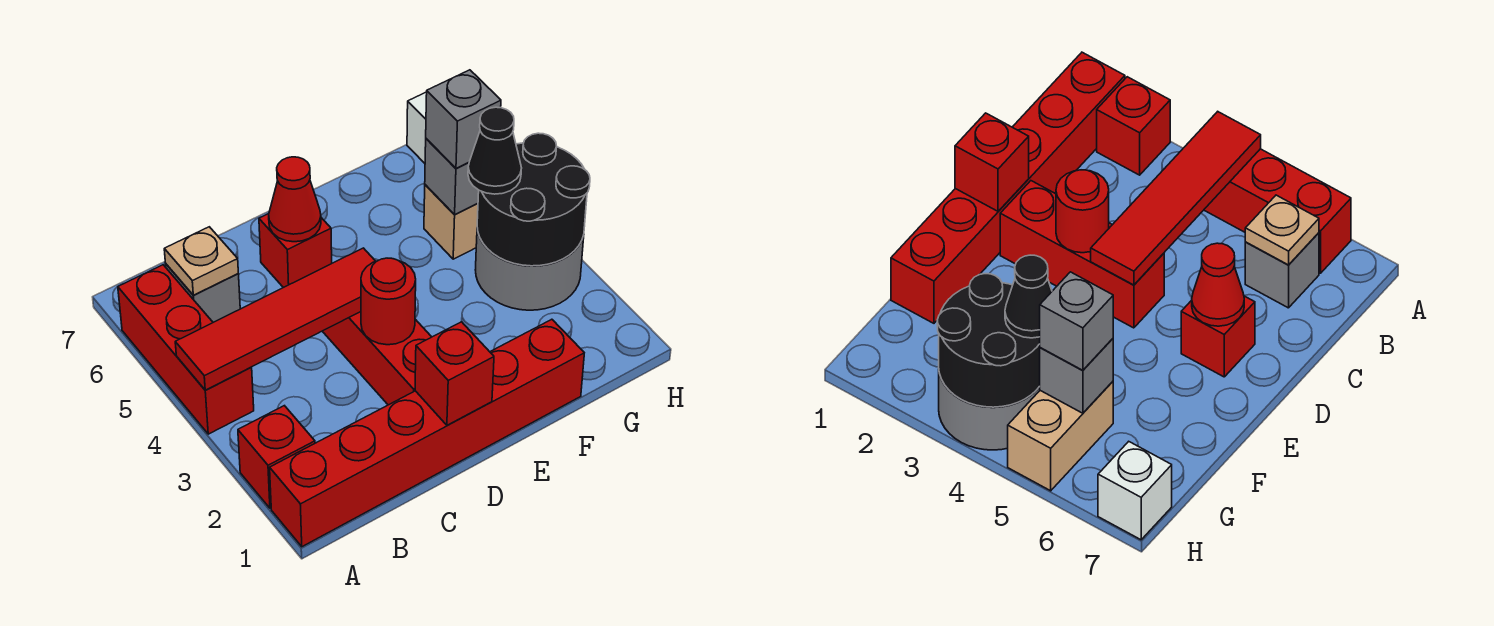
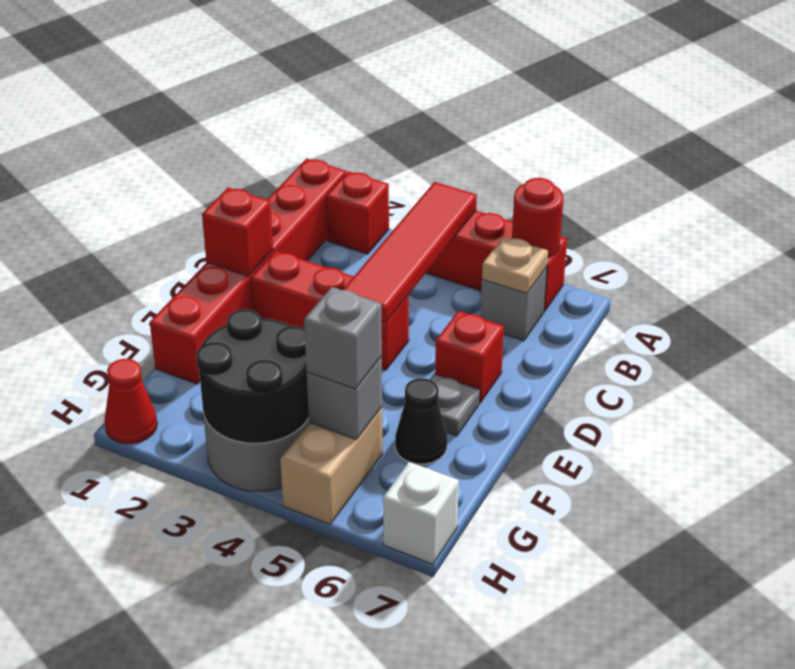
red round brick D3 level 2 -> red round brick A6 level 2
red cone D6 level 2 -> red cone H1 level 1
none -> grey plate E6 level 1
black cone G4 level 3 -> black cone F6 level 1

